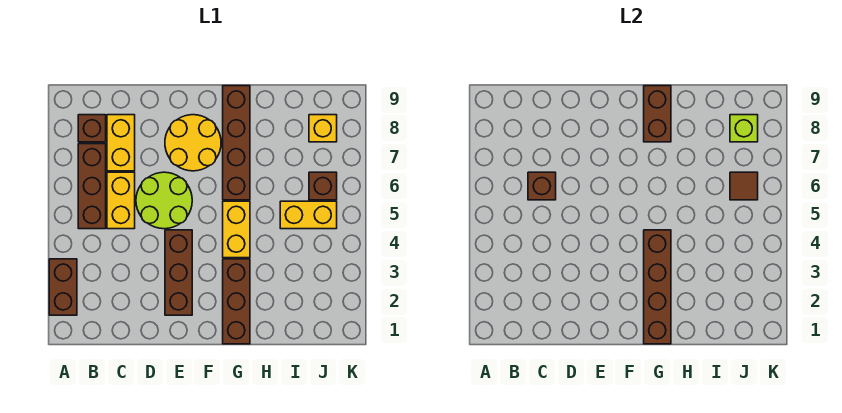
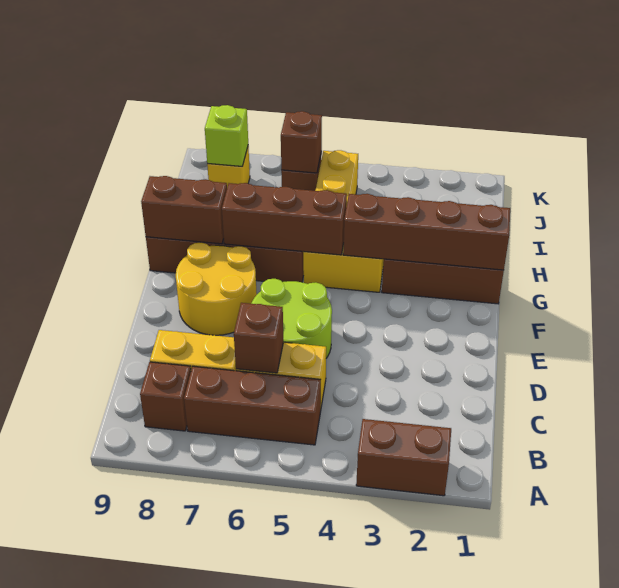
brown brick E2:E4 level 1 -> brown brick G5:G7 level 2
brown tile J6 level 2 -> brown brick J6 level 2

